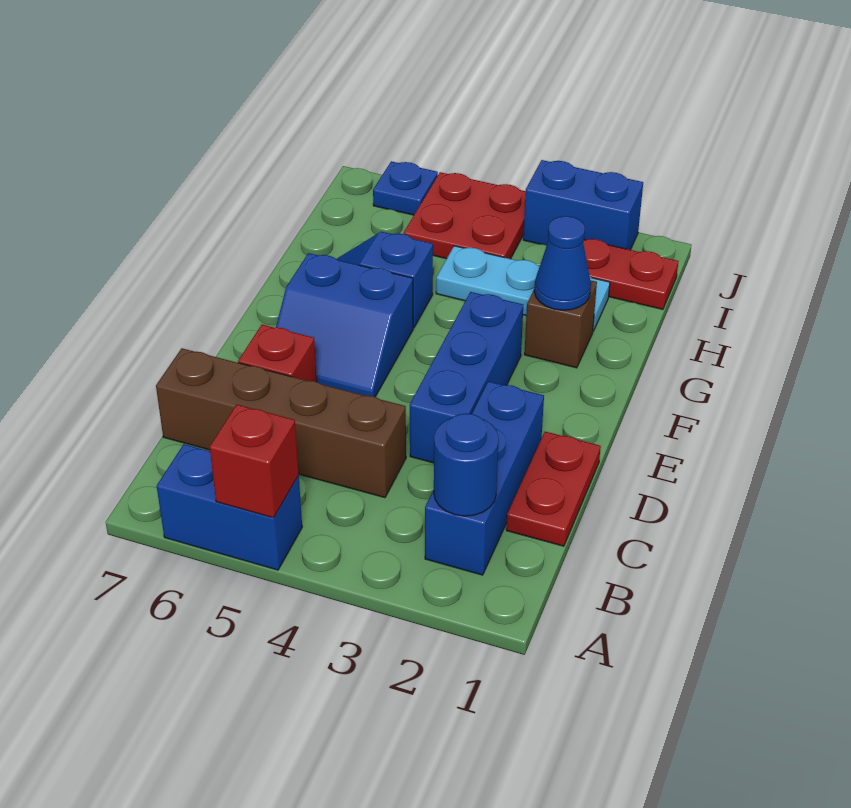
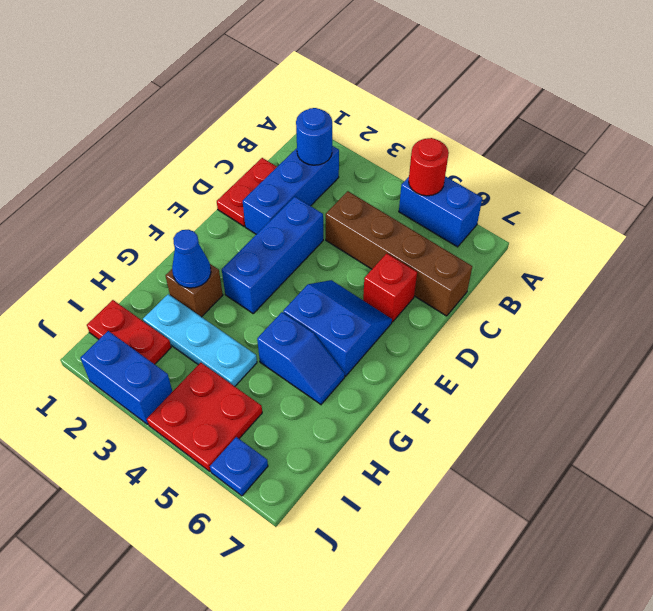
red brick A5 level 2 -> red round brick A5 level 2

